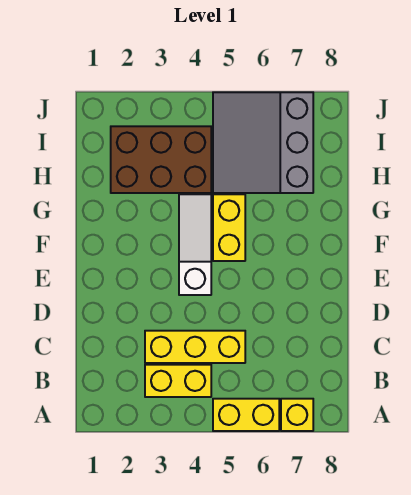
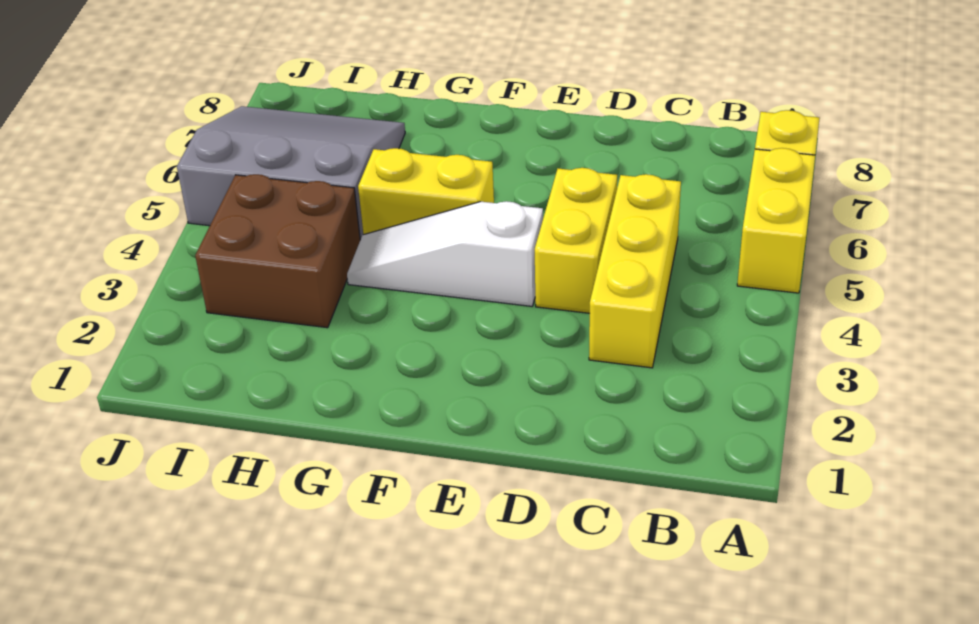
yellow brick B3:B4 level 1 -> yellow brick D4:D5 level 1
brown brick H2:I4 level 1 -> brown brick H3:I4 level 1
grey slope H5:J7 level 1 top 7 -> grey slope H5:J7 level 1 top 5

